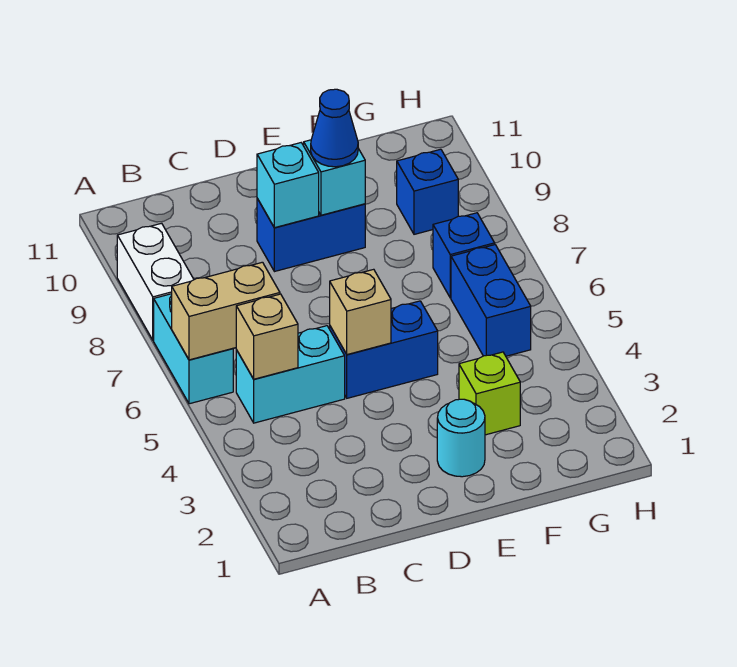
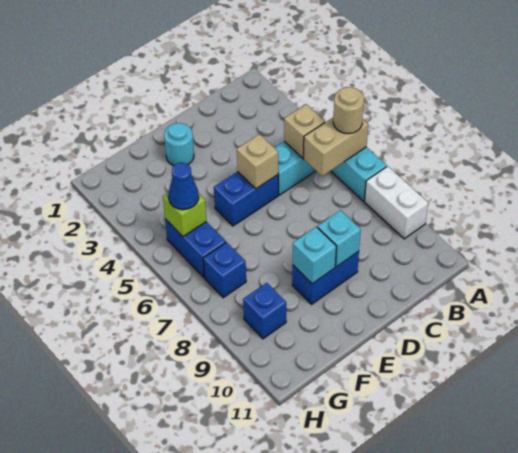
none -> tan round brick A6 level 3
blue cone E9 level 3 -> blue cone G5 level 3
lime brick F3 level 1 -> lime brick G5 level 2

